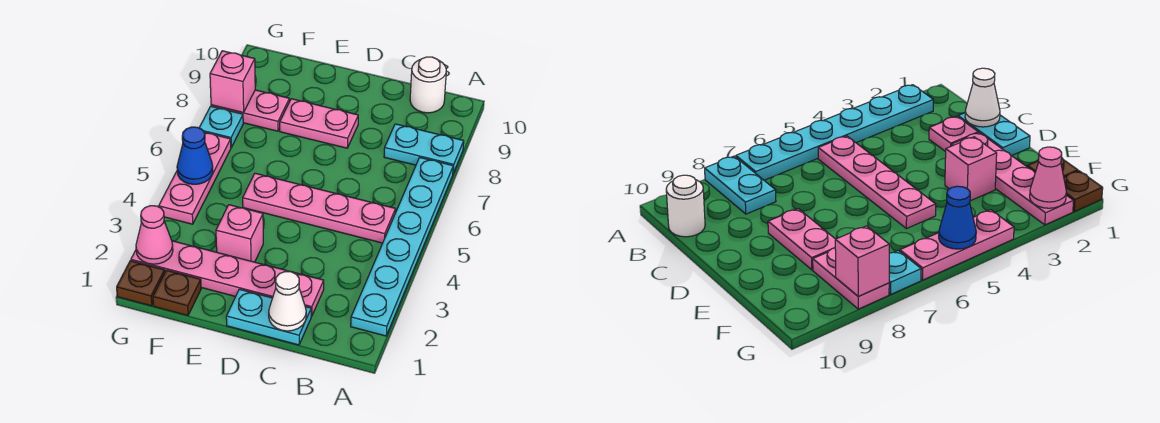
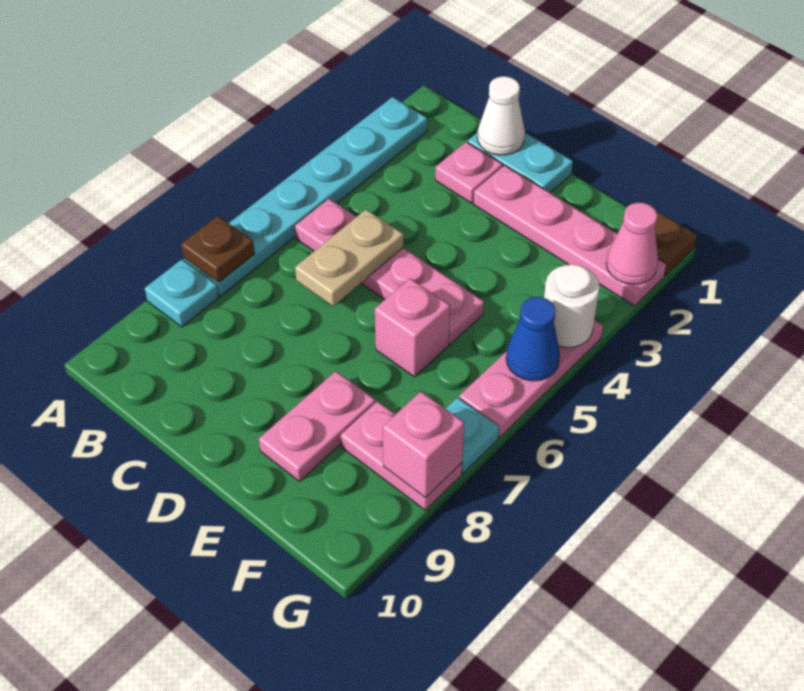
cyan plate A8:B8 level 1 -> cyan plate A8 level 1
white round brick B10 level 1 -> white round brick G4 level 2
none -> tan plate C5:C6 level 2
pink plate D8:E8 level 1 -> pink plate E8:E9 level 1
pink brick E3 level 1 -> pink brick E6 level 1
brown plate F1 level 1 -> brown plate A7 level 2

